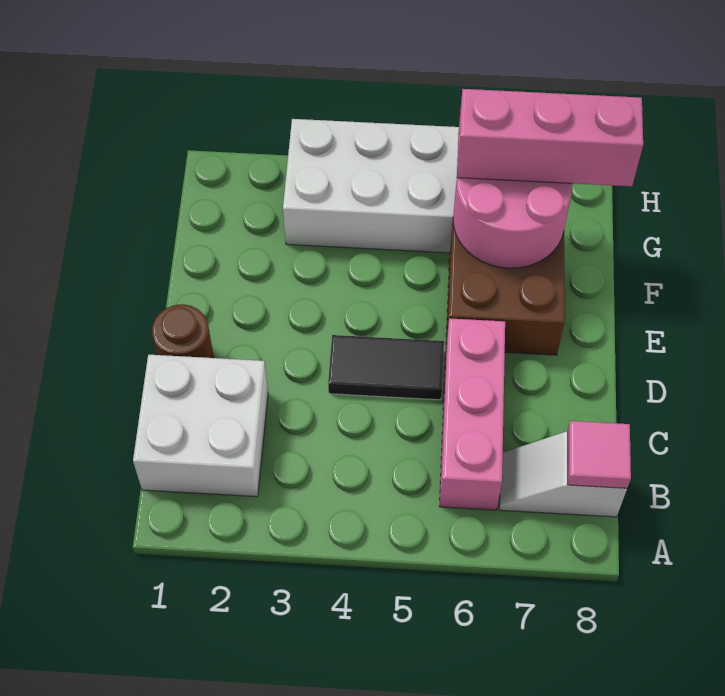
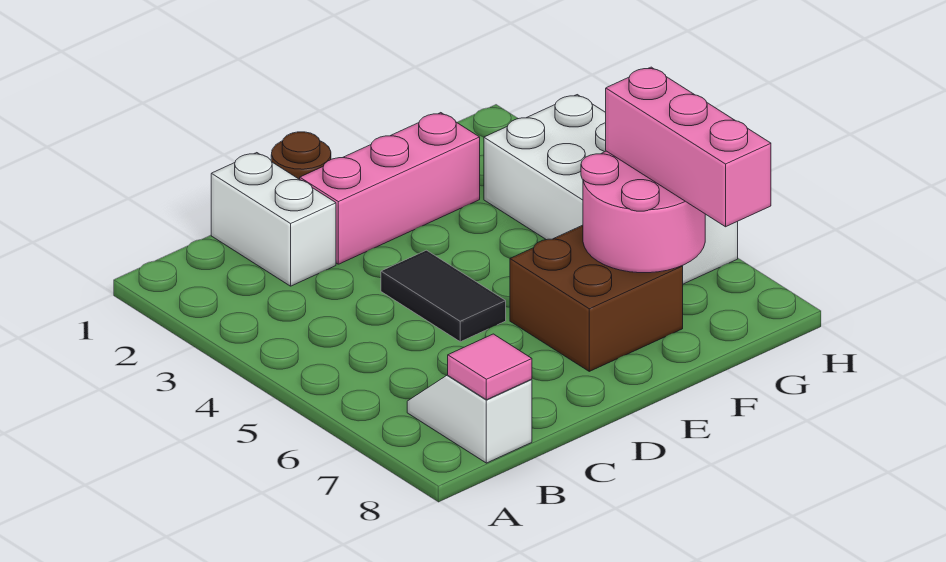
white brick B1:C2 level 1 -> white brick C1:C2 level 1
pink brick B6:D6 level 1 -> pink brick D2:F2 level 1

